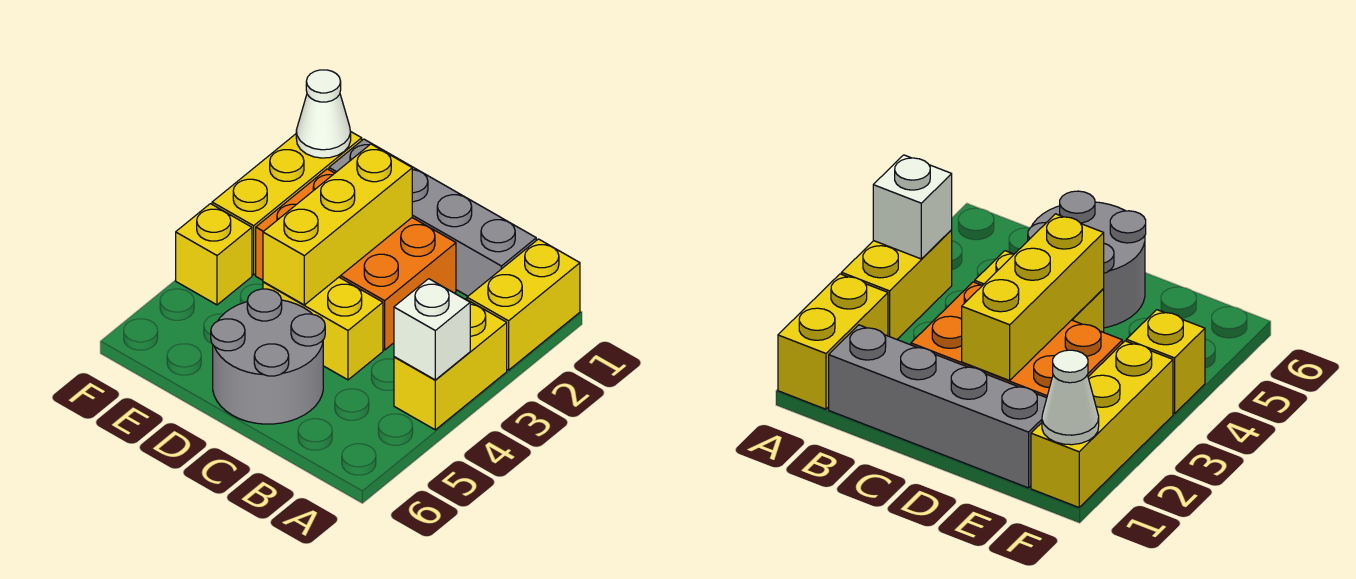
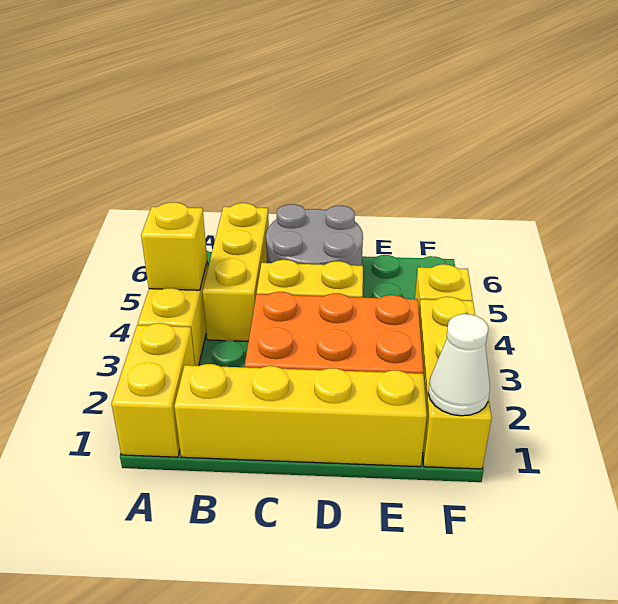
white brick A4 level 2 -> yellow brick A4 level 2
grey brick B1:E1 level 1 -> yellow brick B1:E1 level 1
yellow brick D2:D4 level 2 -> yellow brick B4:B6 level 1

